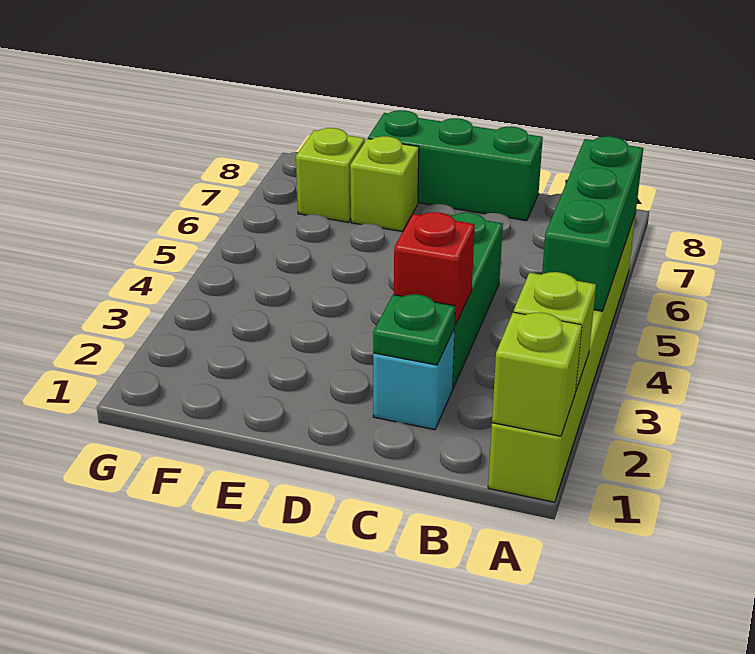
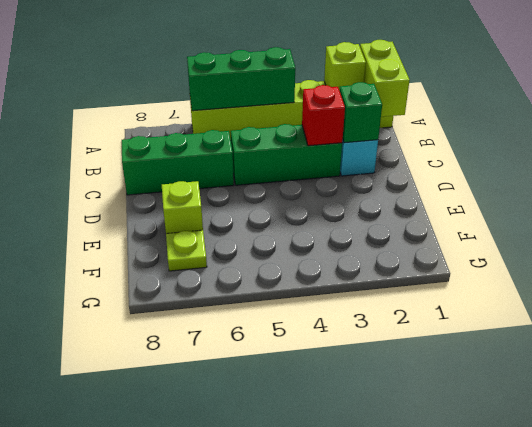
lime brick A1 level 2 -> lime brick A1:B1 level 2
green plate C2 level 2 -> green brick C2 level 2
green brick C8:E8 level 1 -> green brick C6:C8 level 1
lime brick F7 level 1 -> lime plate F7 level 1

